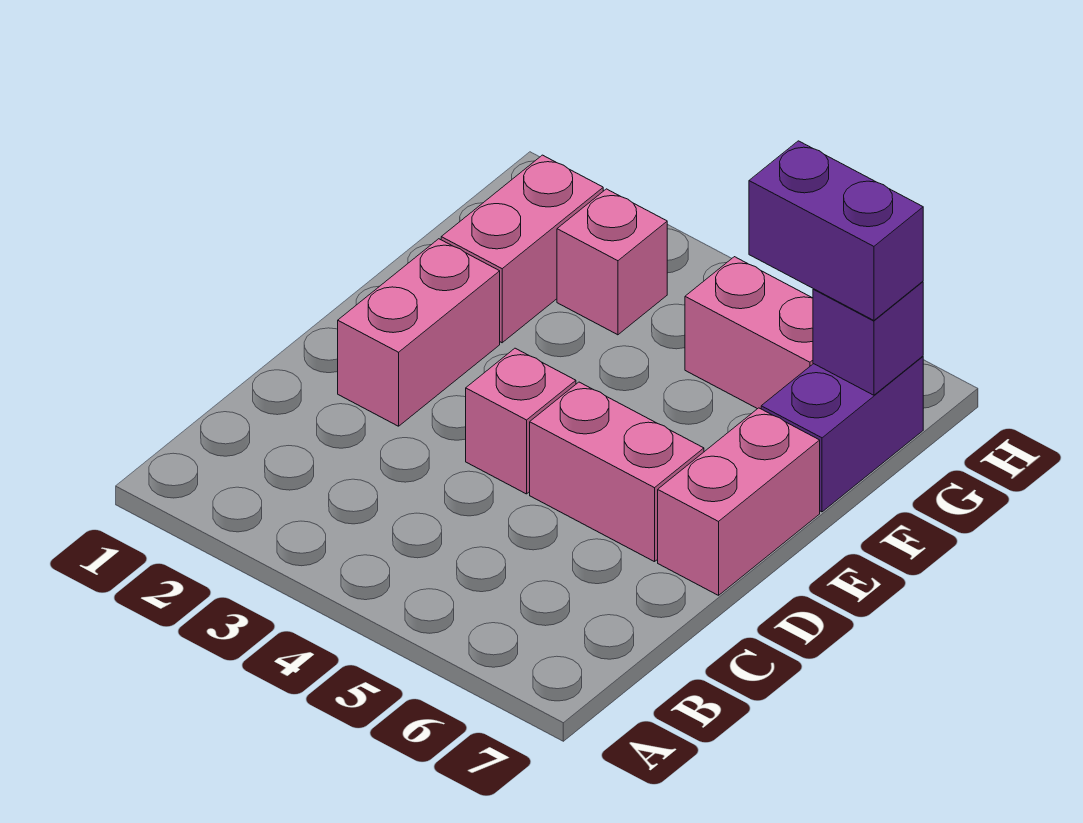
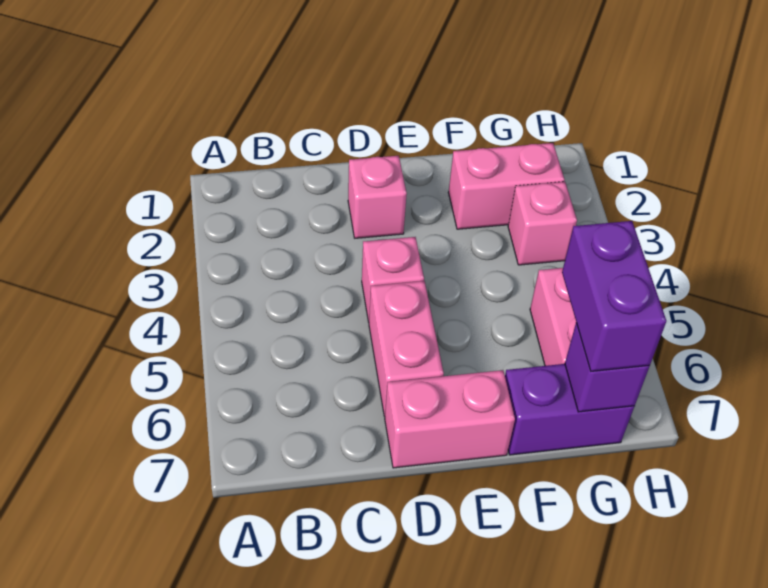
pink brick D2:E2 level 1 -> pink brick D2 level 1

